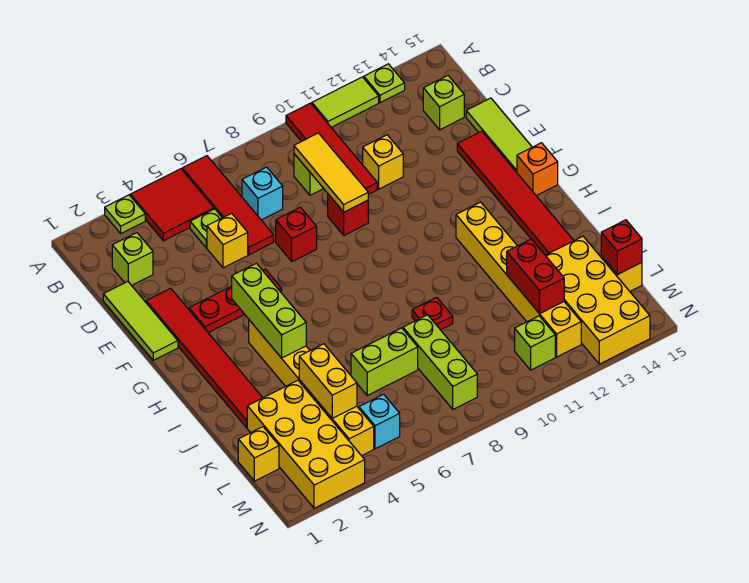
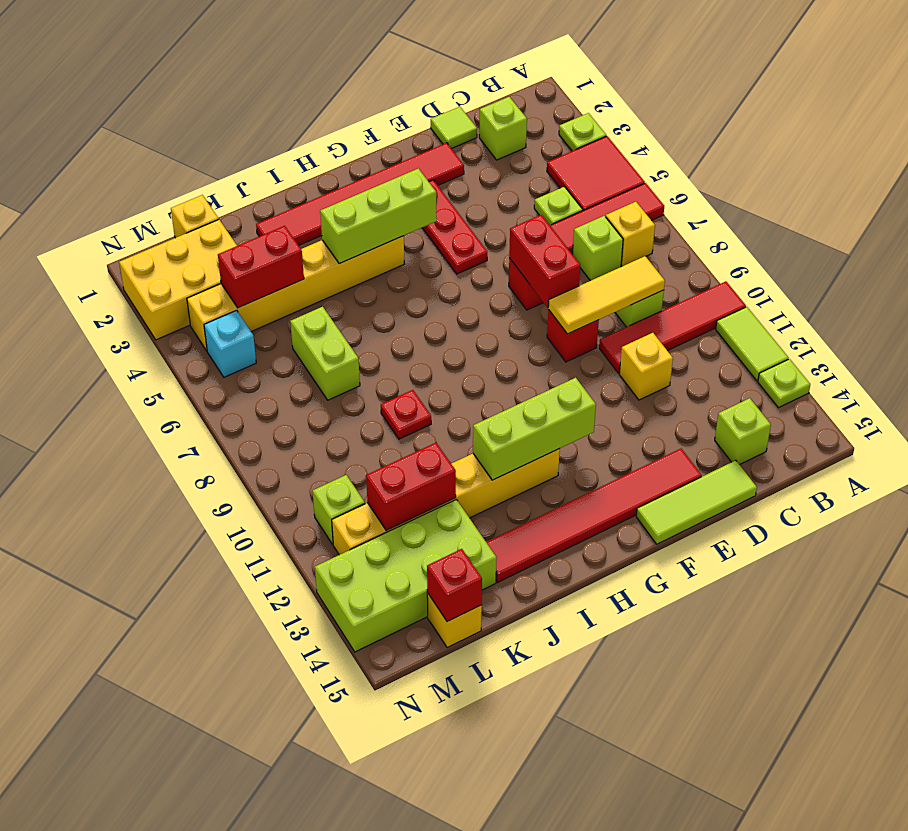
cyan brick C7 level 1 -> lime brick C7 level 1
lime tile D1:F1 level 1 -> lime tile D1 level 1
yellow brick D5 level 1 -> yellow brick B7 level 1
none -> red brick E7:E8 level 2
orange brick G15 level 1 -> none
yellow brick K2:N3 level 1 -> yellow brick L2:N3 level 1
yellow brick K4:L4 level 2 -> red brick K4:L4 level 2
lime brick K8:M8 level 1 -> lime brick G12:I12 level 2
yellow brick K13:N14 level 1 -> lime brick K13:N14 level 1

